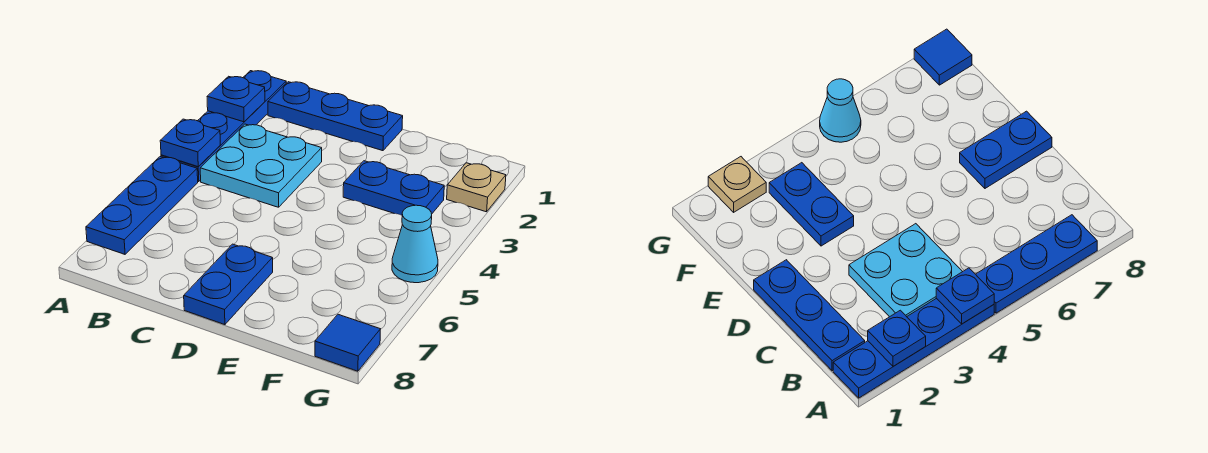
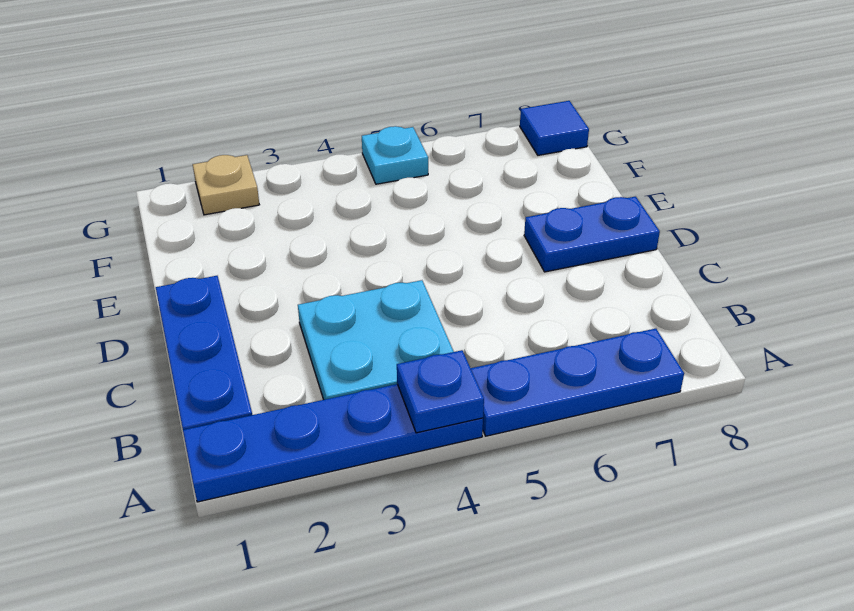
blue plate A2 level 2 -> none
blue plate E3:F3 level 1 -> none
cyan cone G5 level 1 -> cyan plate G5 level 1

